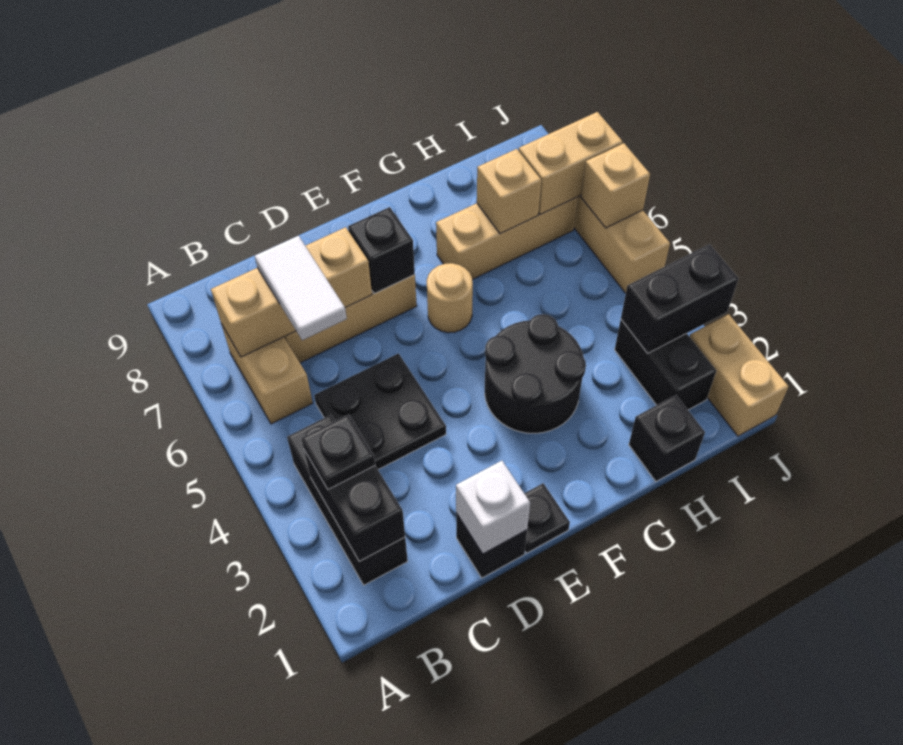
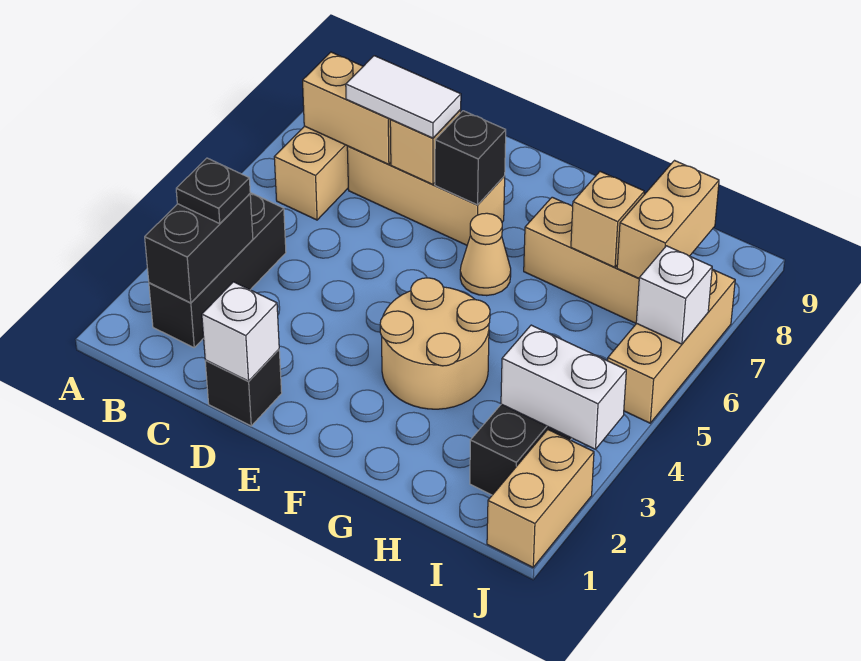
black plate C4:D5 level 1 -> none
white tile C6:C7 level 3 -> white tile C7:D7 level 3
black plate E1 level 1 -> none
black round brick F3:G4 level 1 -> tan round brick F3:G4 level 1
tan round brick F6 level 1 -> tan cone F6 level 1
black brick H1 level 1 -> none
black brick I3:J3 level 2 -> white brick I3:J3 level 2
tan brick I7:J7 level 2 -> tan brick I7:I8 level 2
tan brick J6 level 2 -> white brick J6 level 2

